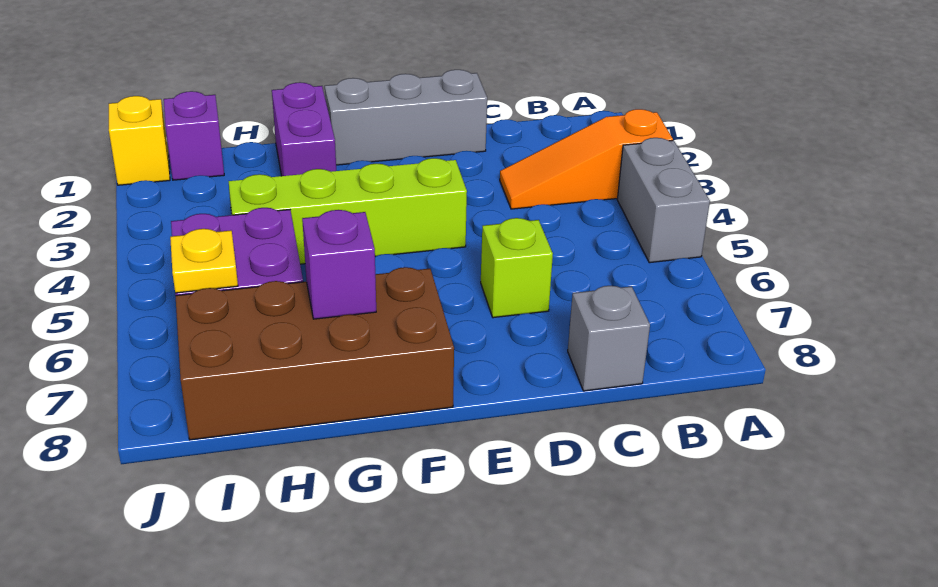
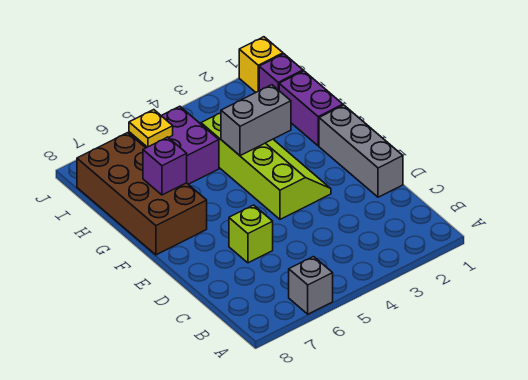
orange slope A3:C3 level 1 top A -> none
grey brick A4:A5 level 1 -> grey brick G3:G4 level 2
grey brick C8 level 1 -> grey brick A6 level 1
purple brick G1:G2 level 1 -> purple brick G1:H1 level 1

